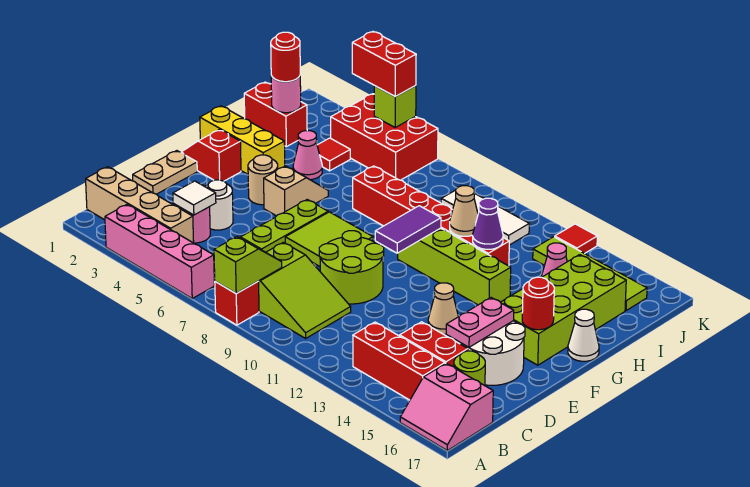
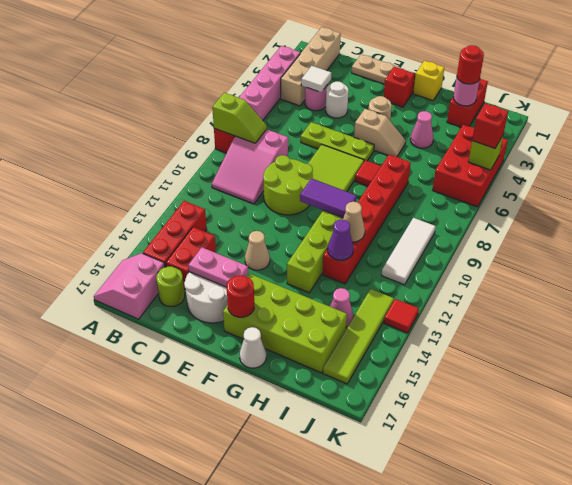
lime slope B8:C10 level 1 top 8 -> pink slope B8:C10 level 1 top 8
yellow brick G1:G3 level 1 -> yellow brick G1 level 1
red tile I4 level 1 -> red tile G7 level 1
red brick K4:K5 level 3 -> red brick K5 level 3

